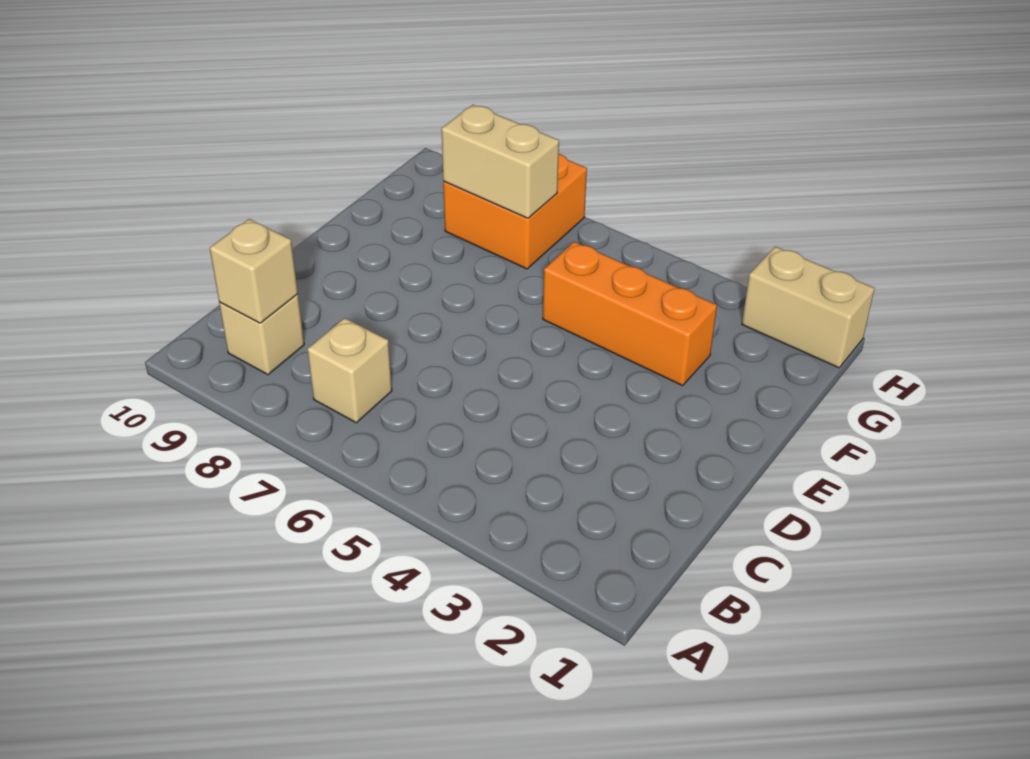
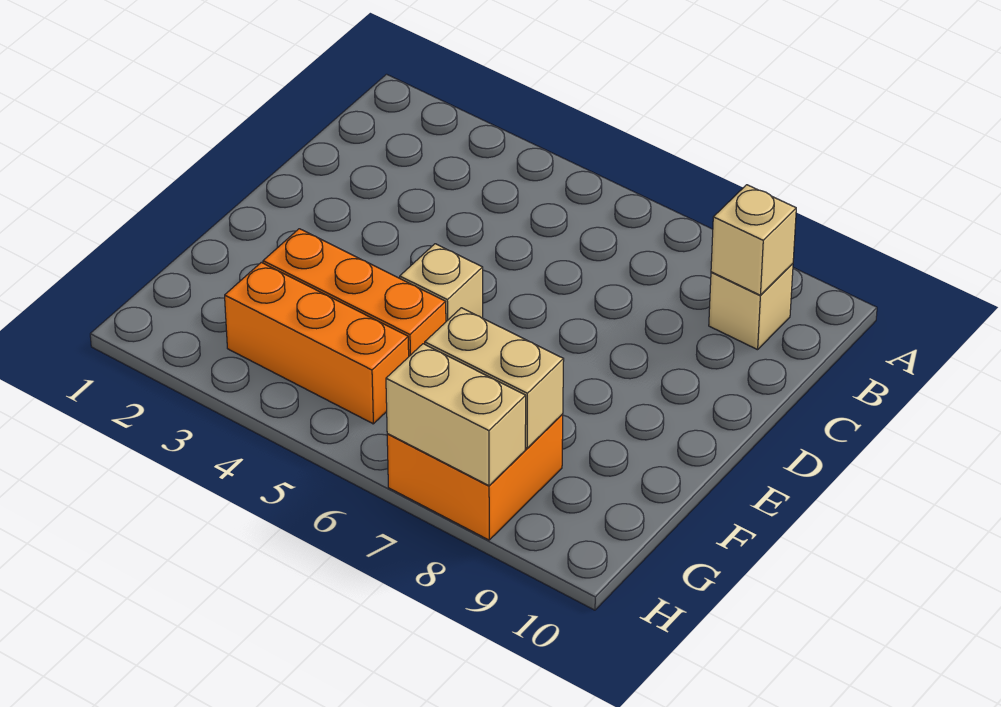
tan brick B7 level 1 -> tan brick E5 level 1
none -> orange brick G3:G5 level 1
tan brick H1:H2 level 1 -> tan brick H7:H8 level 2

